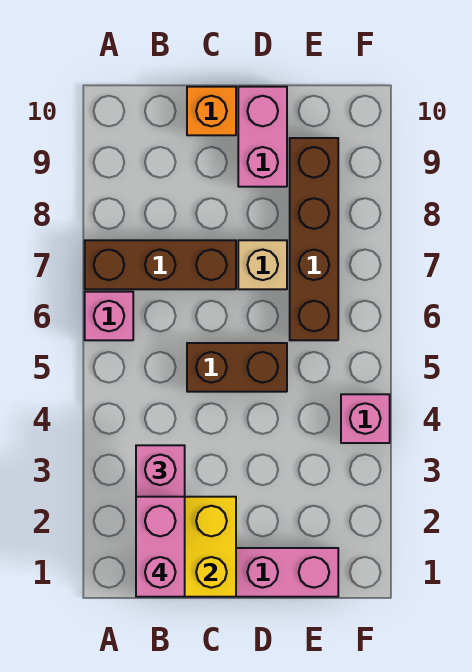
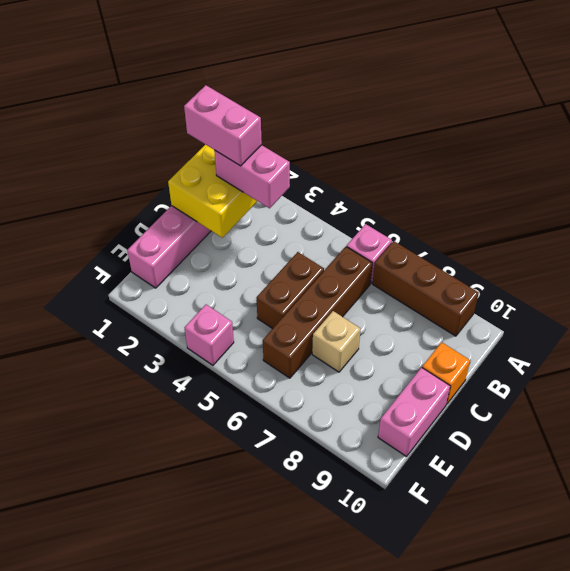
brown brick A7:C7 level 1 -> brown brick A7:A9 level 1
pink brick D9:D10 level 1 -> pink brick D10:E10 level 1
brown brick E6:E9 level 1 -> brown brick B6:E6 level 1

